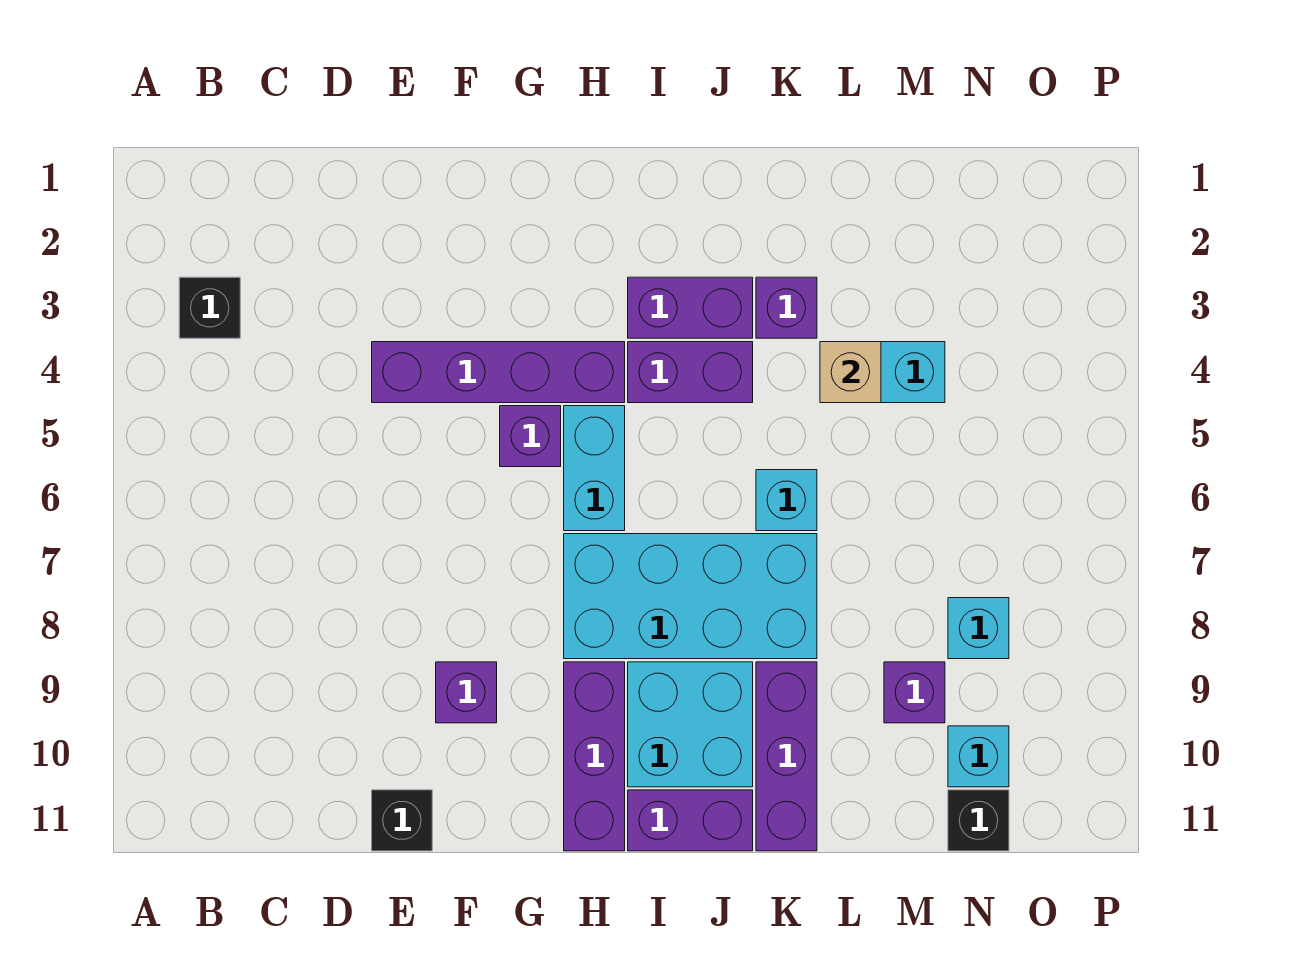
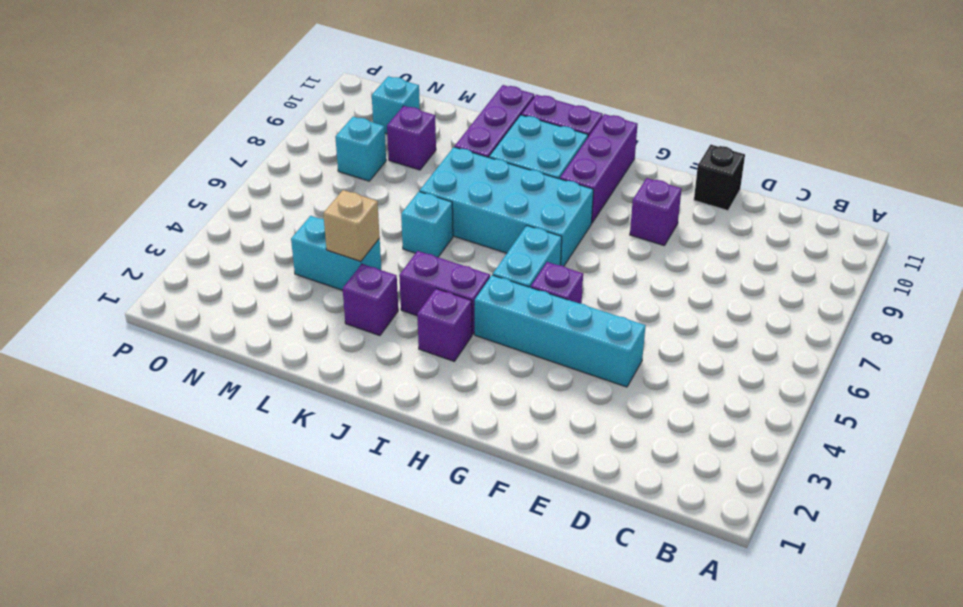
black brick B3 level 1 -> none
purple brick E4:H4 level 1 -> cyan brick E4:H4 level 1
purple brick I3:J3 level 1 -> purple brick I3 level 1
black brick N11 level 1 -> none

